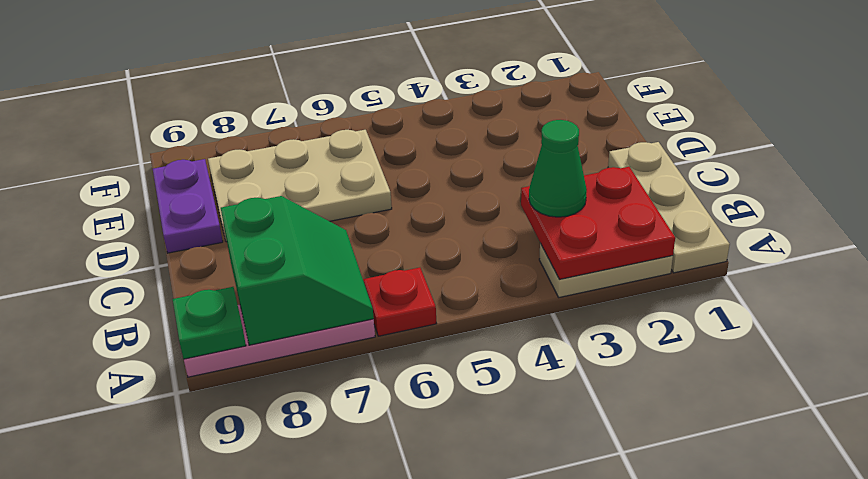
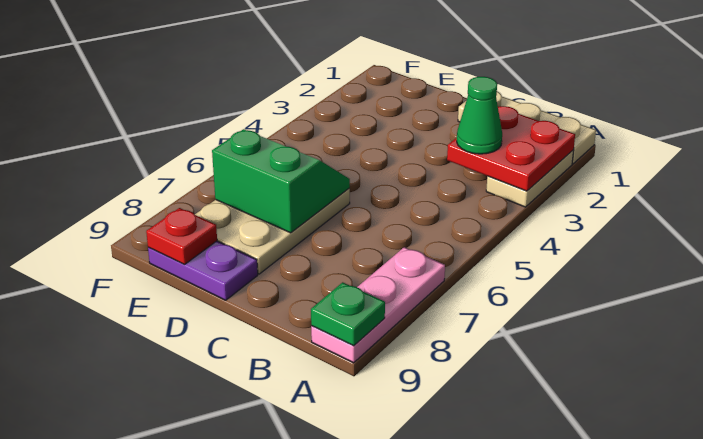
red plate A6 level 1 -> red plate E9 level 2
green slope A7:B8 level 2 top 8 -> green slope D6:E7 level 2 top 7

